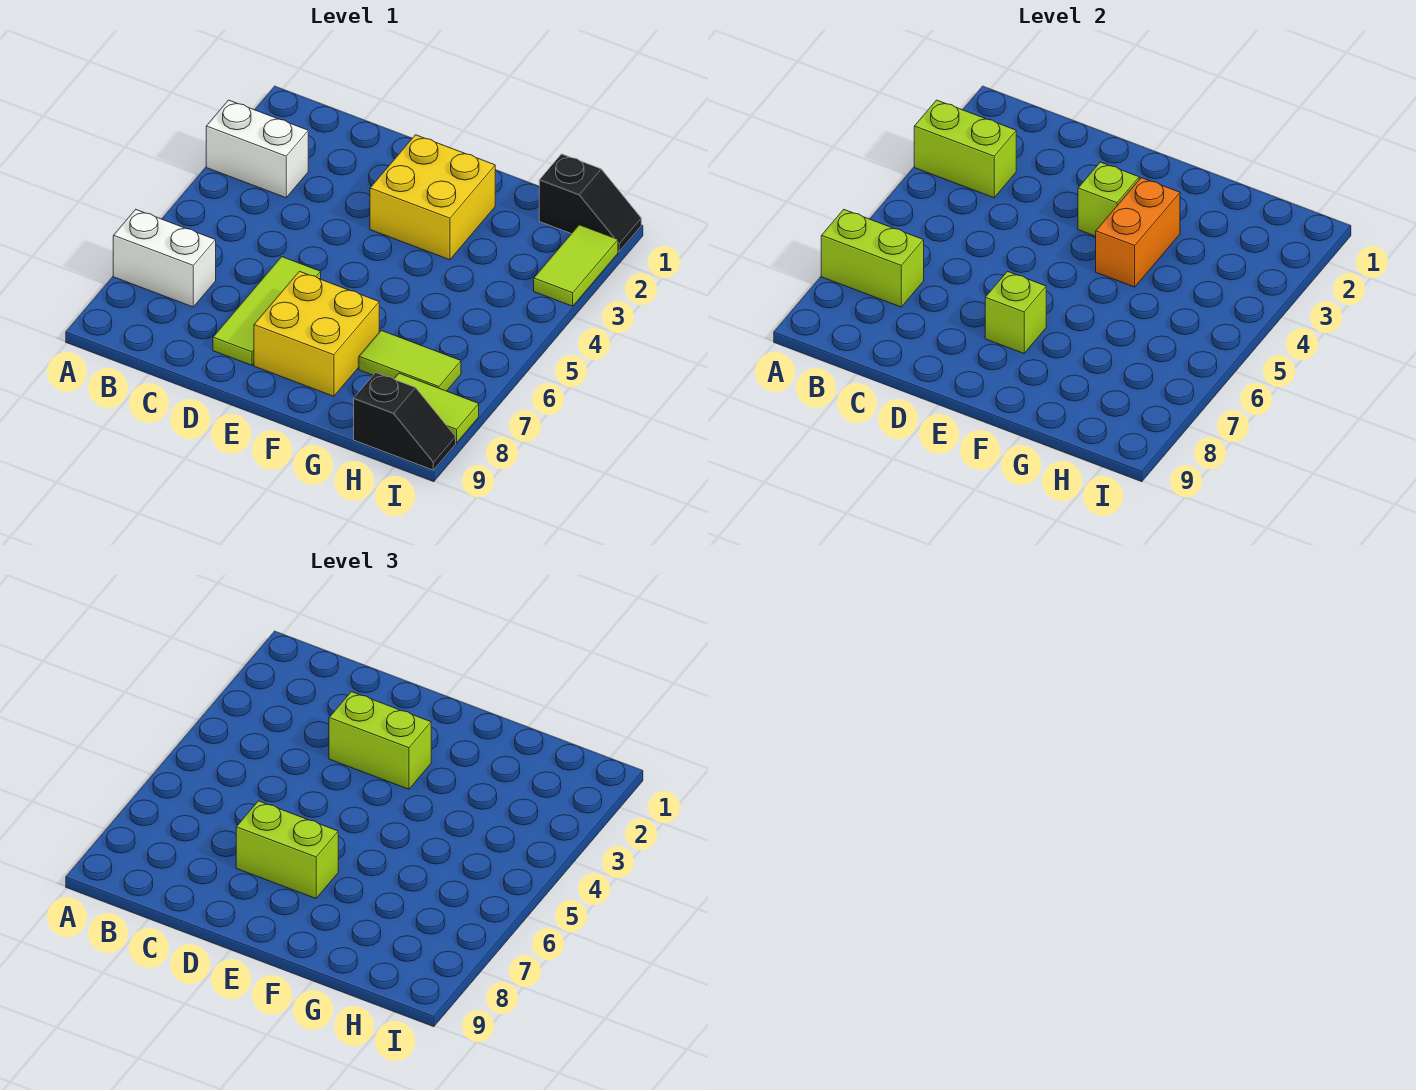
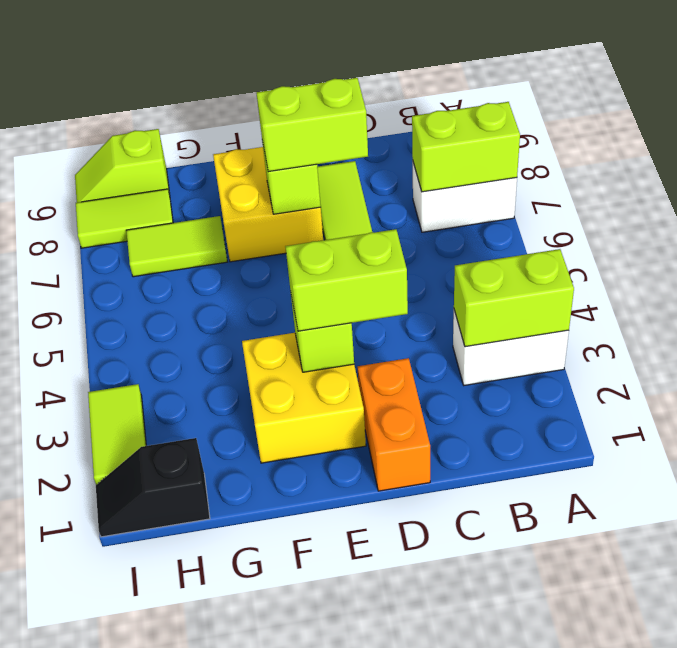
orange brick F3:F4 level 2 -> orange brick D1:D2 level 1
black slope H9:I9 level 1 top H -> lime slope H9:I9 level 1 top H

